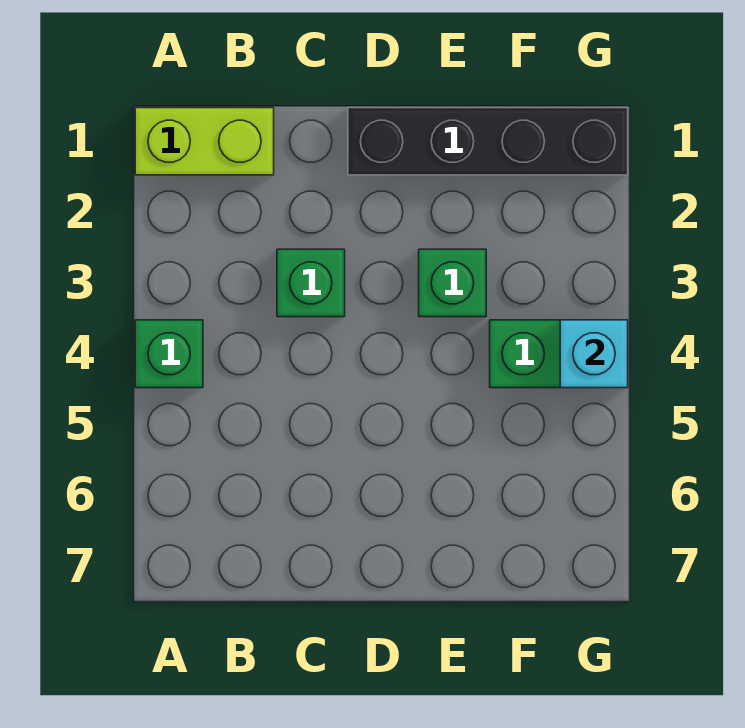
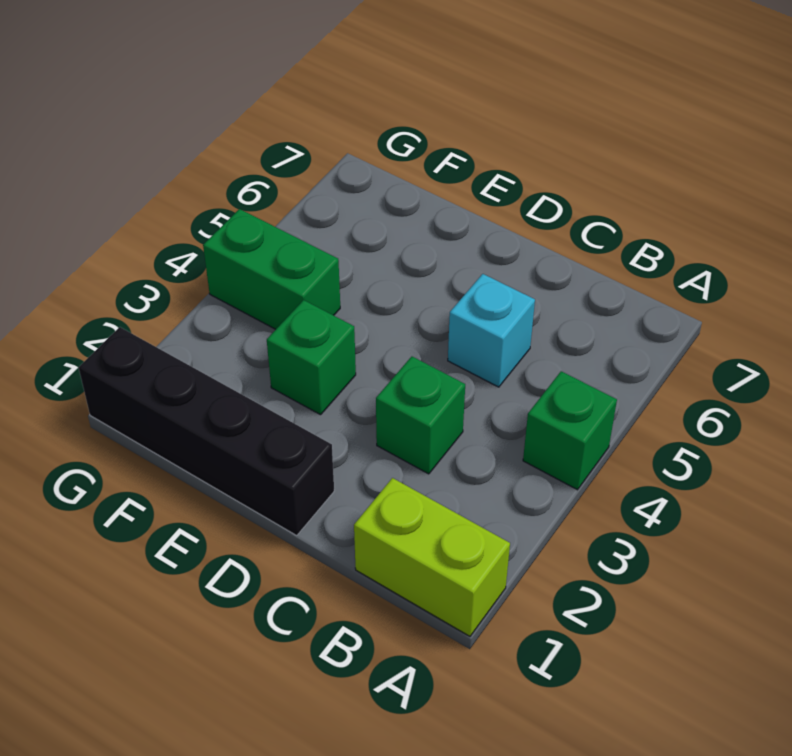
cyan brick G4 level 2 -> cyan brick C5 level 1

